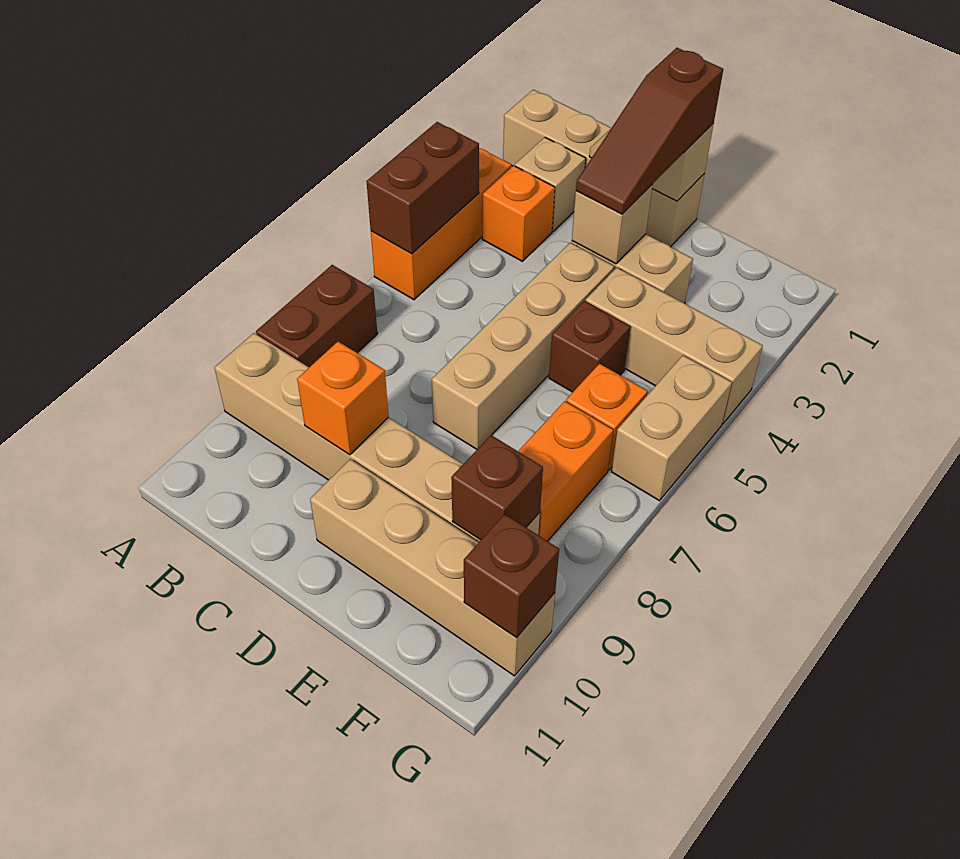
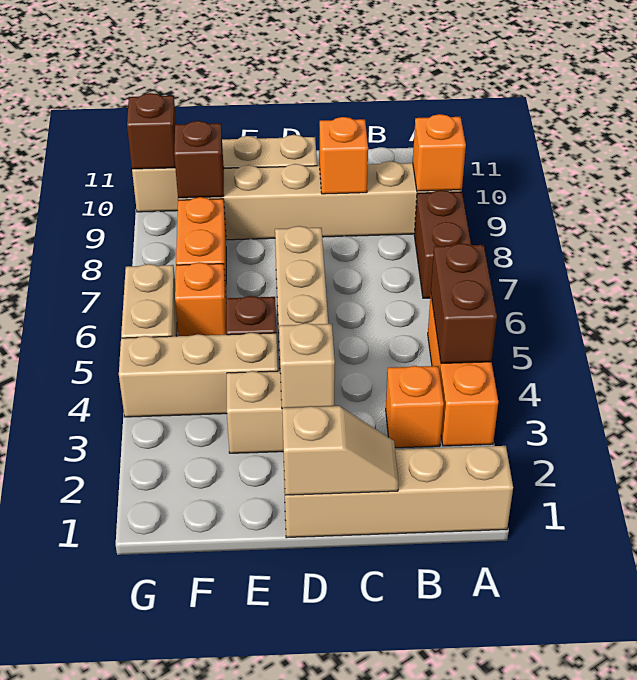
none -> orange brick A9 level 2
tan brick B2 level 1 -> none
brown slope D1:D3 level 3 top 1 -> none

